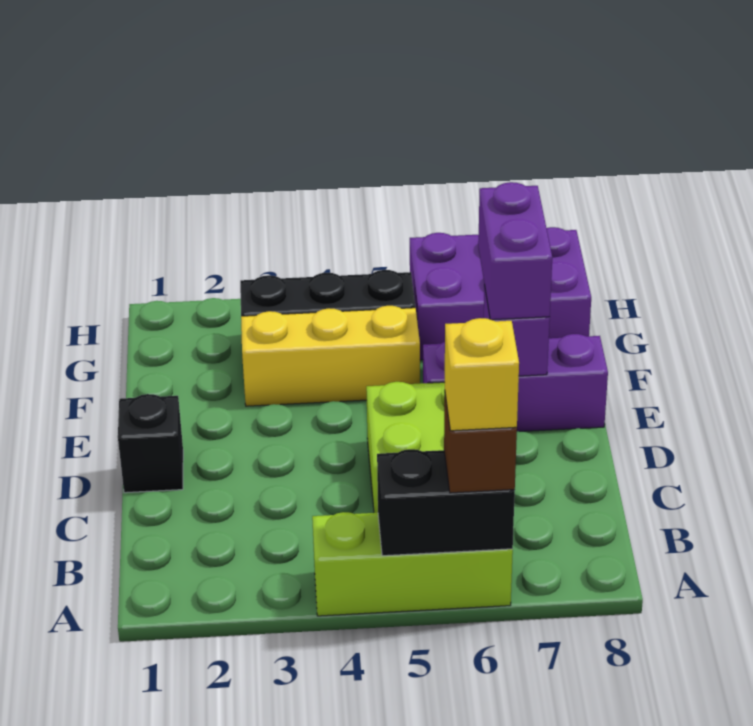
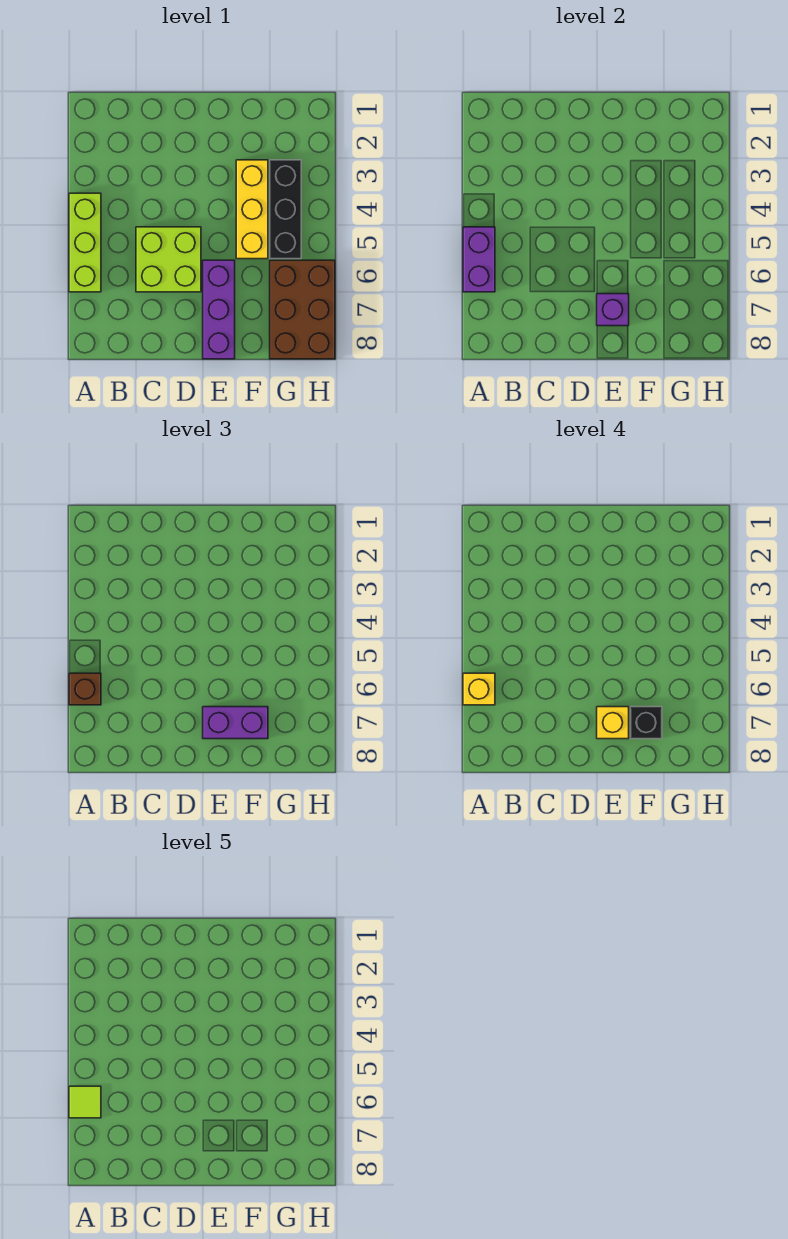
black brick A5:A6 level 2 -> purple brick A5:A6 level 2
none -> lime tile A6 level 5
black brick D1 level 1 -> black brick F7 level 4
none -> yellow brick E7 level 4
purple brick G6:H8 level 1 -> brown brick G6:H8 level 1

